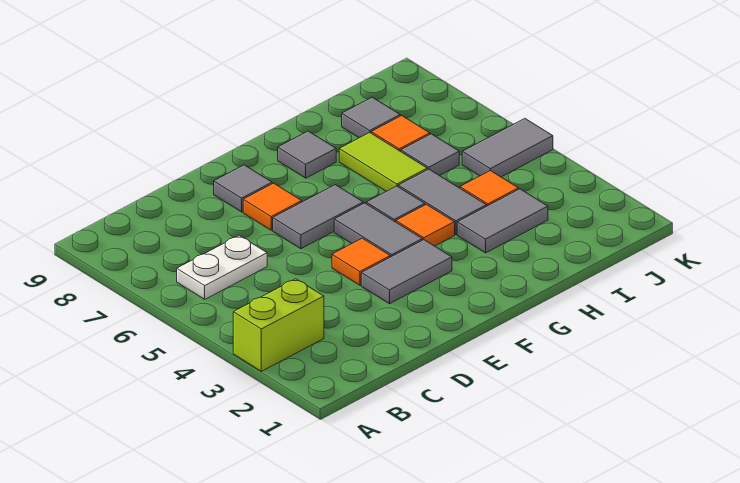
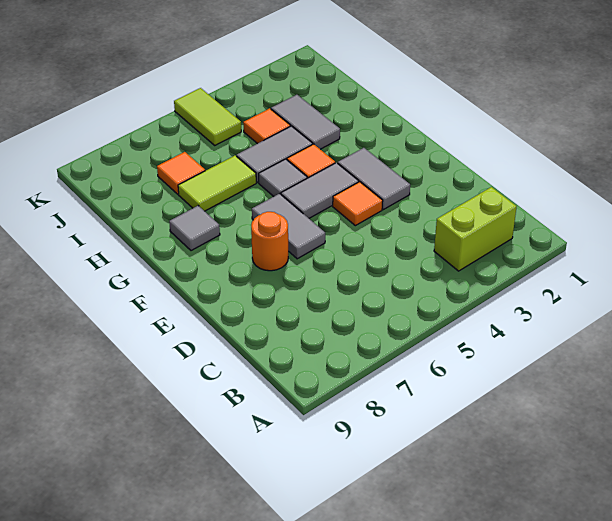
lime brick A3:B3 level 1 -> lime brick B2:B3 level 1
white plate B6:C6 level 1 -> none
orange tile E7 level 1 -> orange round brick E7 level 1
grey tile E8 level 1 -> none
grey tile I6 level 1 -> none
grey tile I8 level 1 -> none
grey tile J5:K5 level 1 -> lime tile J5:K5 level 1

